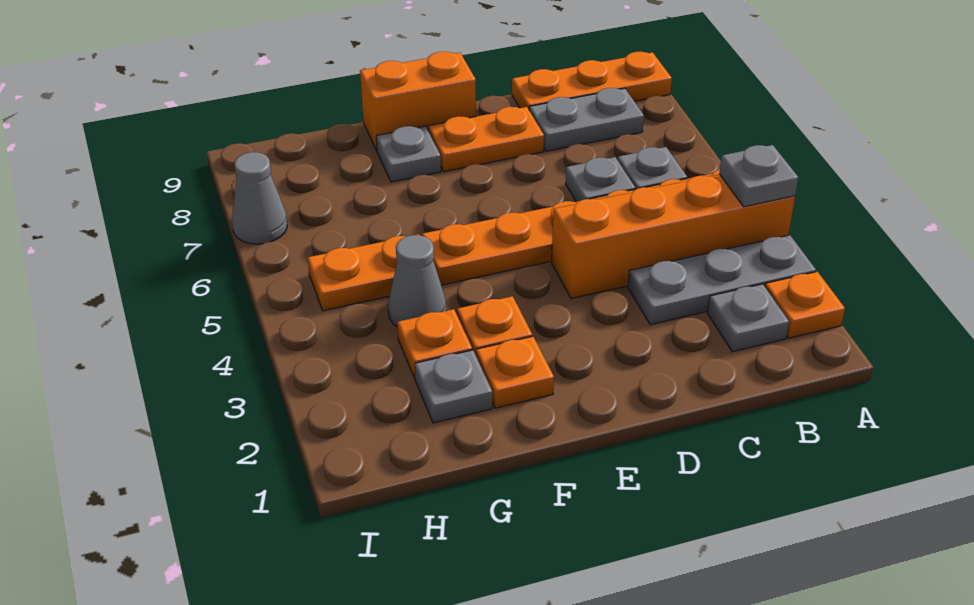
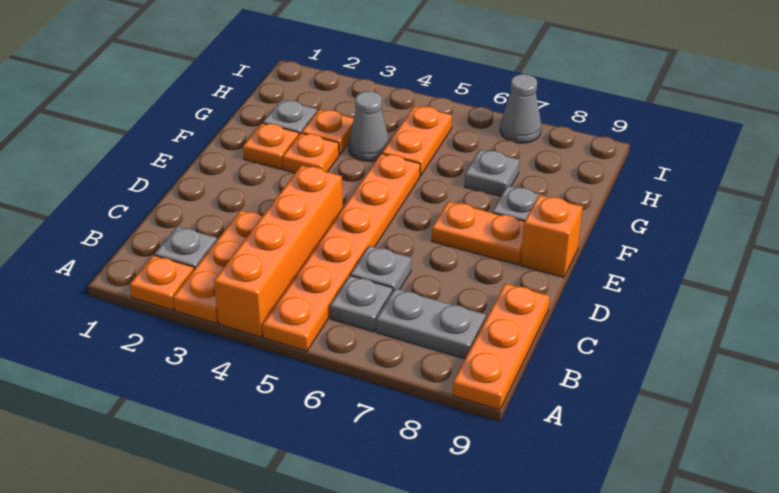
grey plate A3:C3 level 1 -> orange plate A3:C3 level 1
grey plate A4 level 2 -> grey plate G7 level 1
grey plate B8:C8 level 1 -> grey plate B7:B8 level 1
orange plate D8:E8 level 1 -> orange plate E7:E8 level 1
orange brick E9:F9 level 1 -> orange brick E9 level 1

